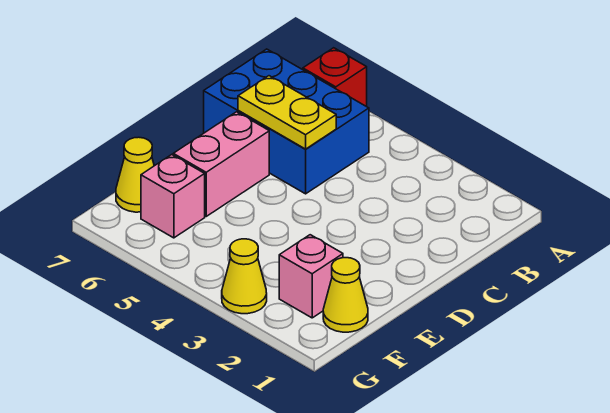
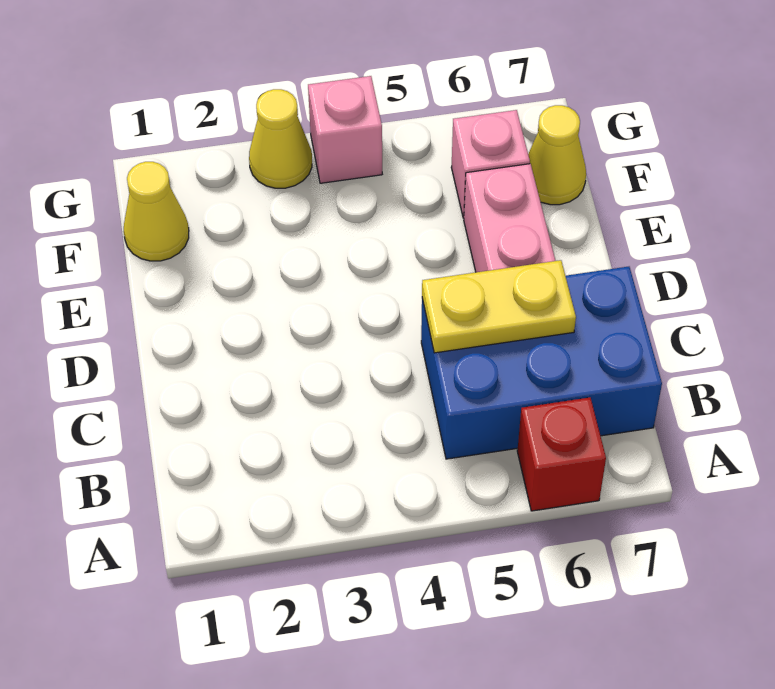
pink brick F2 level 1 -> pink brick G4 level 1

